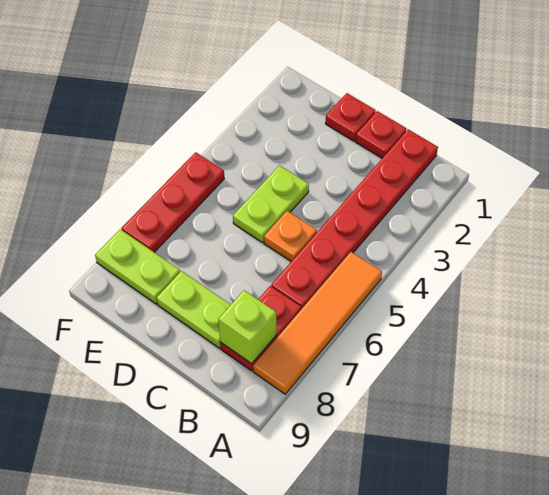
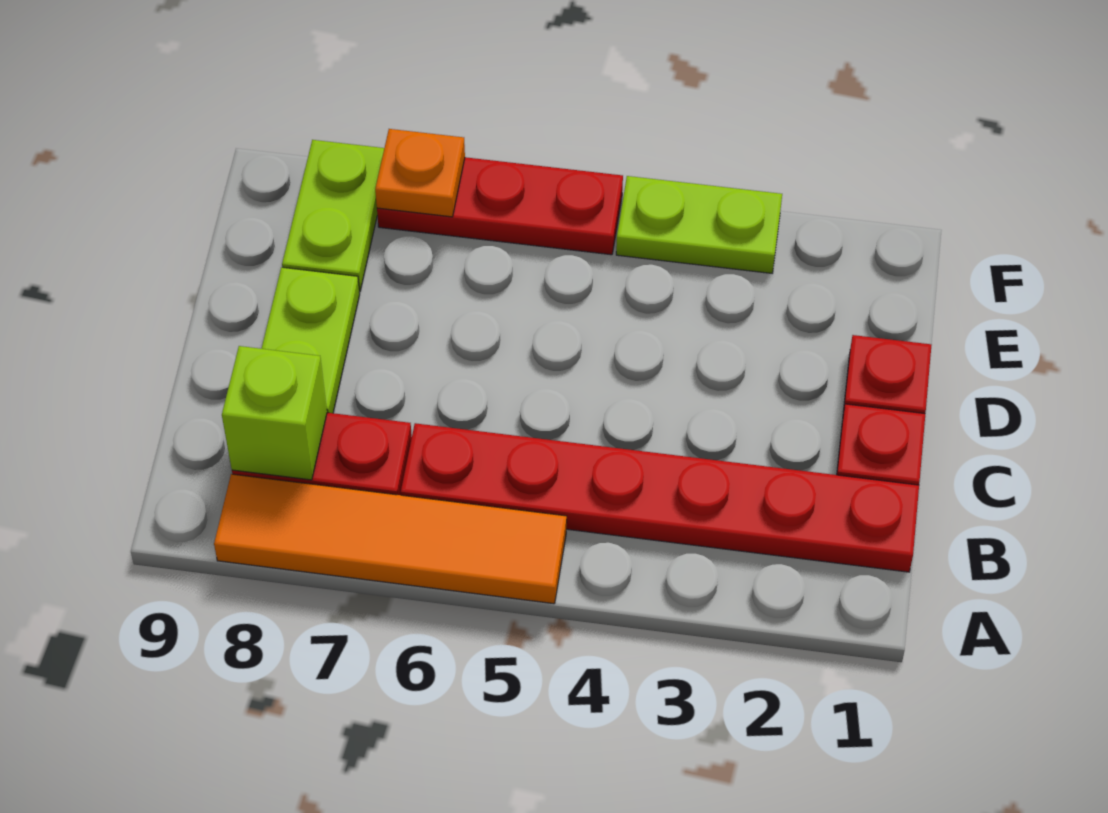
orange plate C5 level 1 -> orange plate F7 level 2
lime plate D4:D5 level 1 -> lime plate F3:F4 level 1

